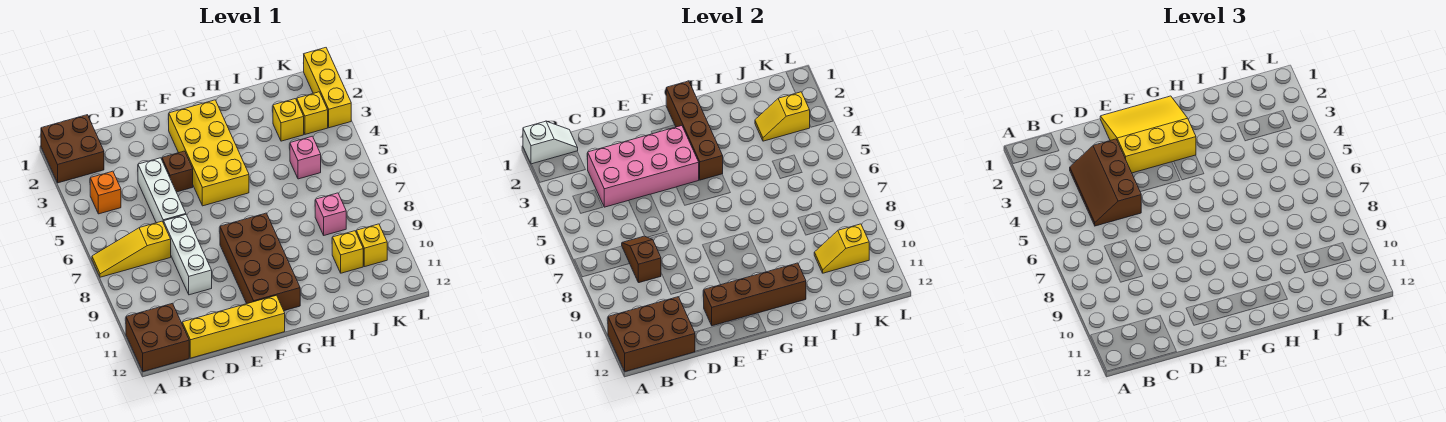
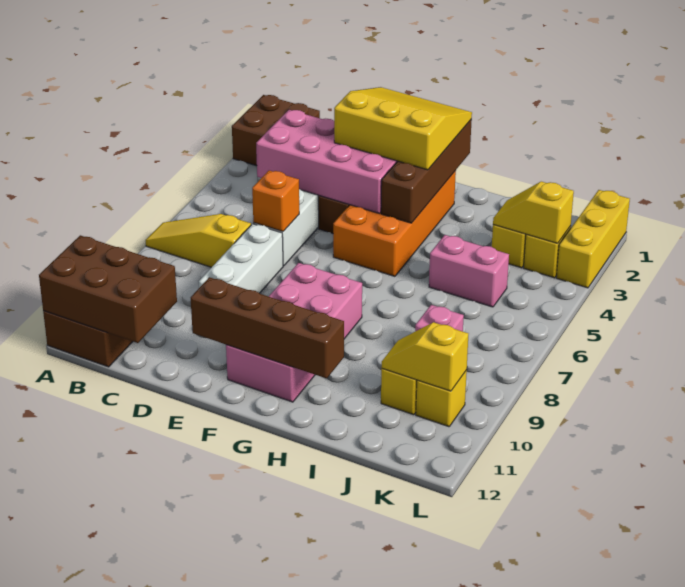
white slope A1:B1 level 2 top A -> none
orange brick B4 level 1 -> orange brick D6 level 2
brown slope C3:D5 level 3 top D -> none
brown slope C7:C8 level 2 top 8 -> none
yellow brick C12:F12 level 1 -> none
yellow brick F2:G5 level 1 -> orange brick F2:G5 level 1
brown brick F8:G11 level 1 -> pink brick F8:G11 level 1
pink brick J5 level 1 -> pink brick I5:J5 level 1

